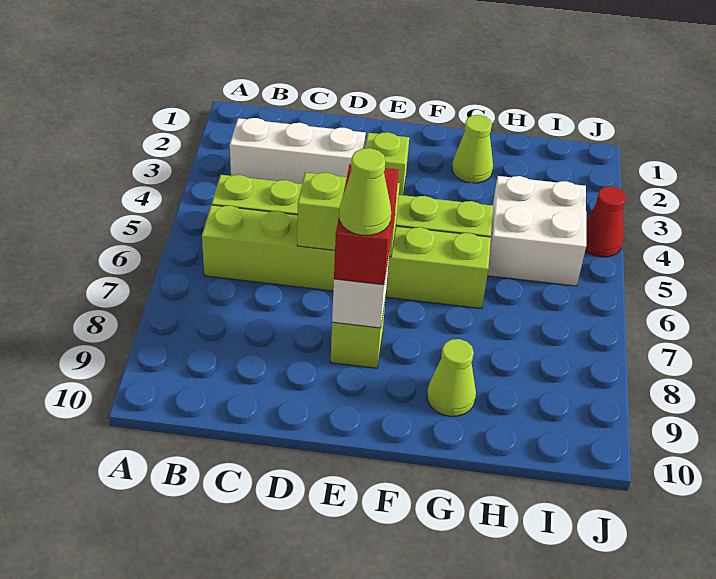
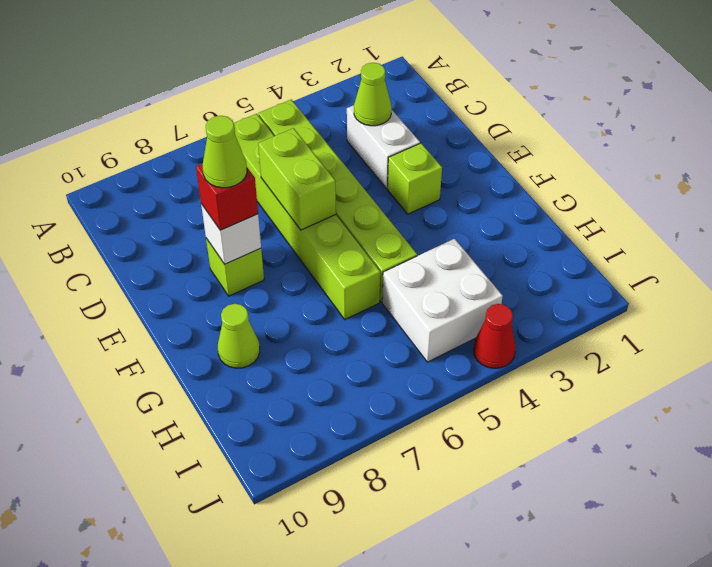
white brick B3:D3 level 1 -> white brick C3:D3 level 1
red brick E7:E8 level 3 -> red brick E8 level 3
lime cone G2 level 1 -> lime cone C3 level 2

